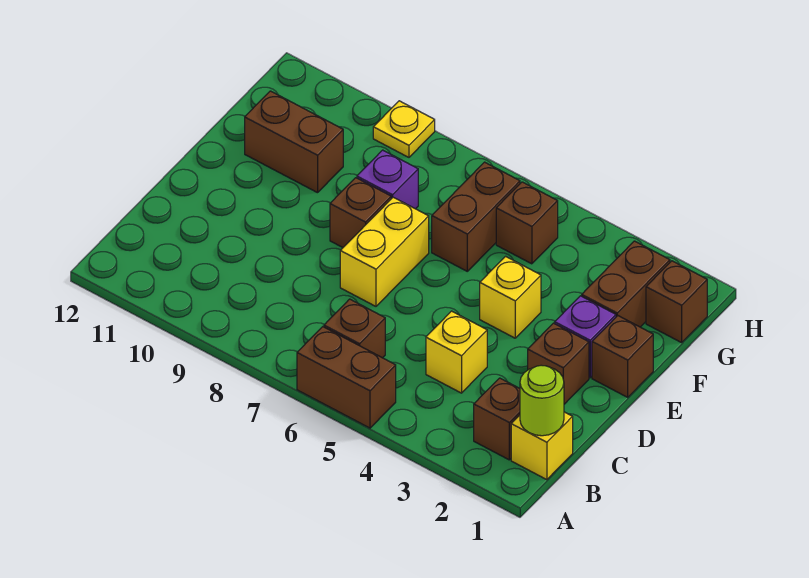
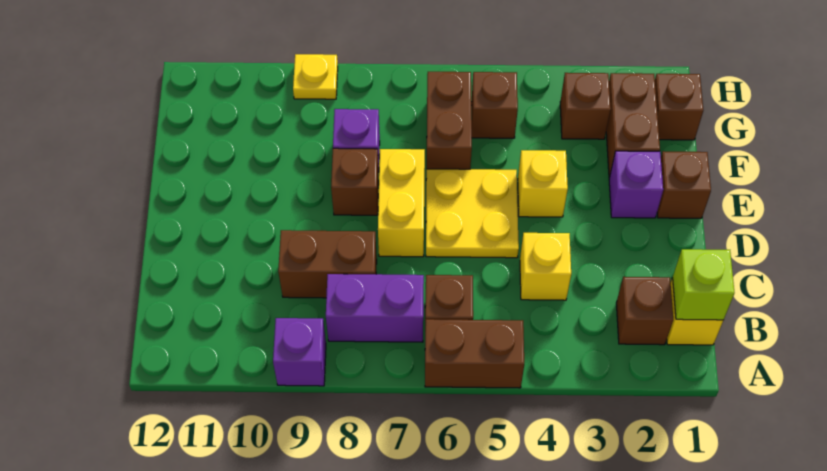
none -> purple brick A9 level 1
lime round brick B1 level 2 -> lime brick B1 level 2
none -> purple brick B7:B8 level 1
brown brick D2 level 1 -> brown brick G3 level 1
none -> yellow plate D5:E6 level 1
brown brick F10:F11 level 1 -> brown brick C8:C9 level 1

